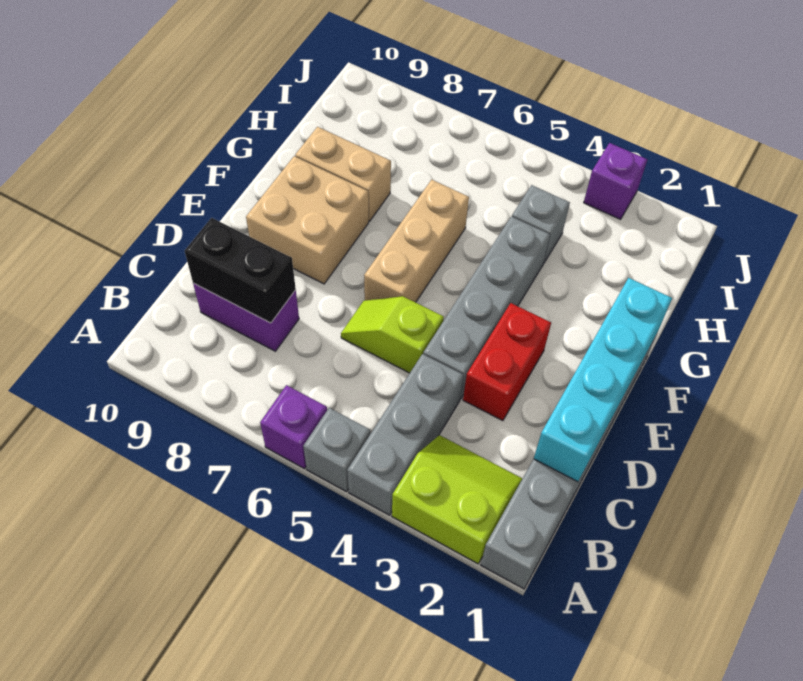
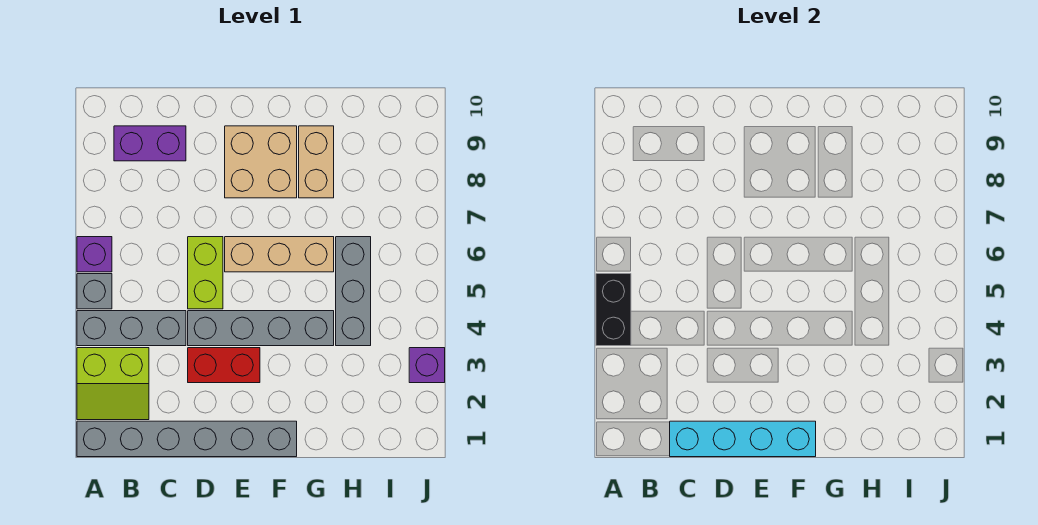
lime slope A2:B3 level 1 top A -> lime slope A2:B3 level 1 top 3
purple brick C8:C9 level 1 -> purple brick B9:C9 level 1
black brick C8:C9 level 2 -> black brick A4:A5 level 2
lime slope D5:D6 level 1 top 5 -> lime brick D5:D6 level 1
grey brick H4 level 1 -> grey brick H4:H6 level 1

